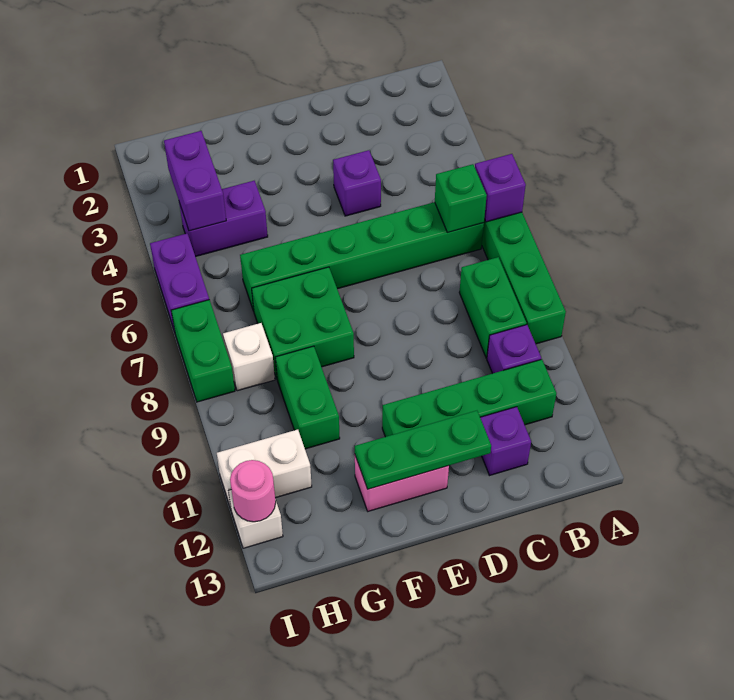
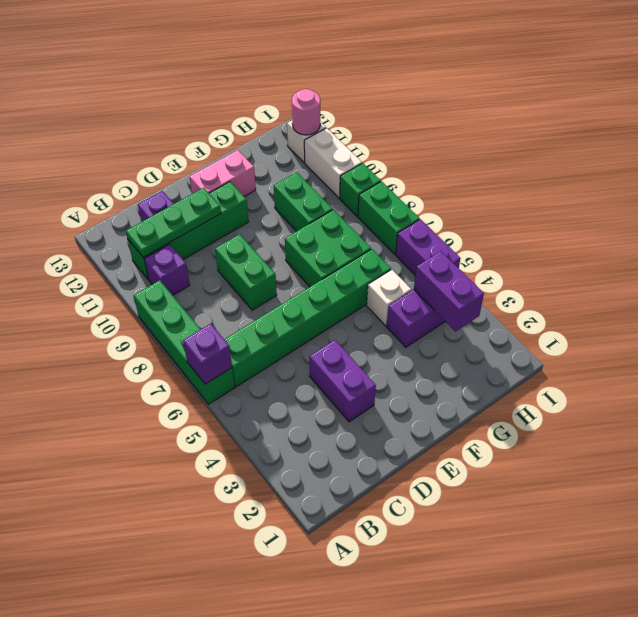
green brick B6 level 2 -> green brick I9 level 1
green brick B8:B9 level 1 -> green brick D8:D9 level 1
purple brick D4 level 1 -> purple brick D3:D4 level 1
green plate D12:F12 level 2 -> green plate B11:D11 level 2
white brick H8 level 1 -> white brick G5 level 1
white brick H11:I11 level 1 -> white brick I10:I11 level 1

